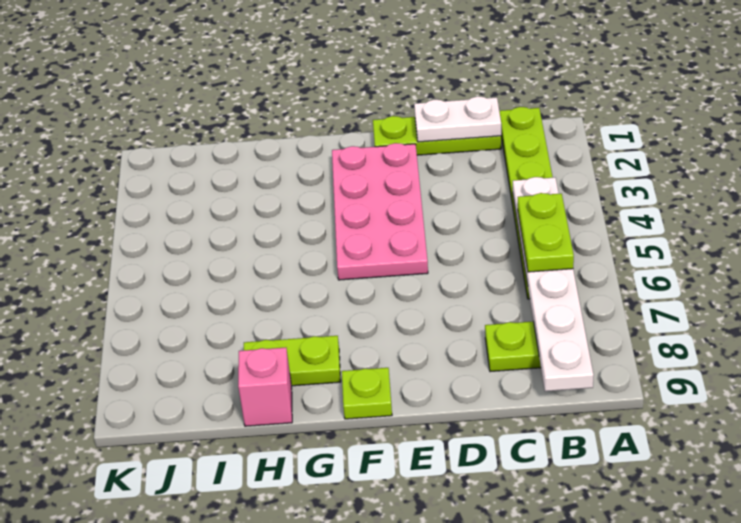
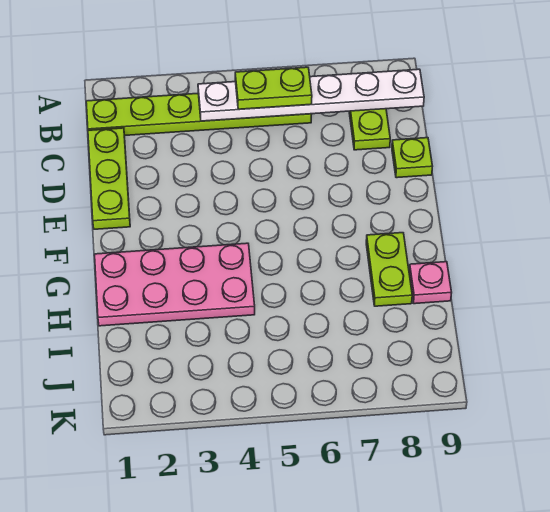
white plate C1:D1 level 2 -> none
pink plate E2:F5 level 1 -> pink plate G1:H4 level 1
lime plate F9 level 1 -> lime plate D9 level 1
pink brick H9 level 1 -> pink plate H9 level 1

